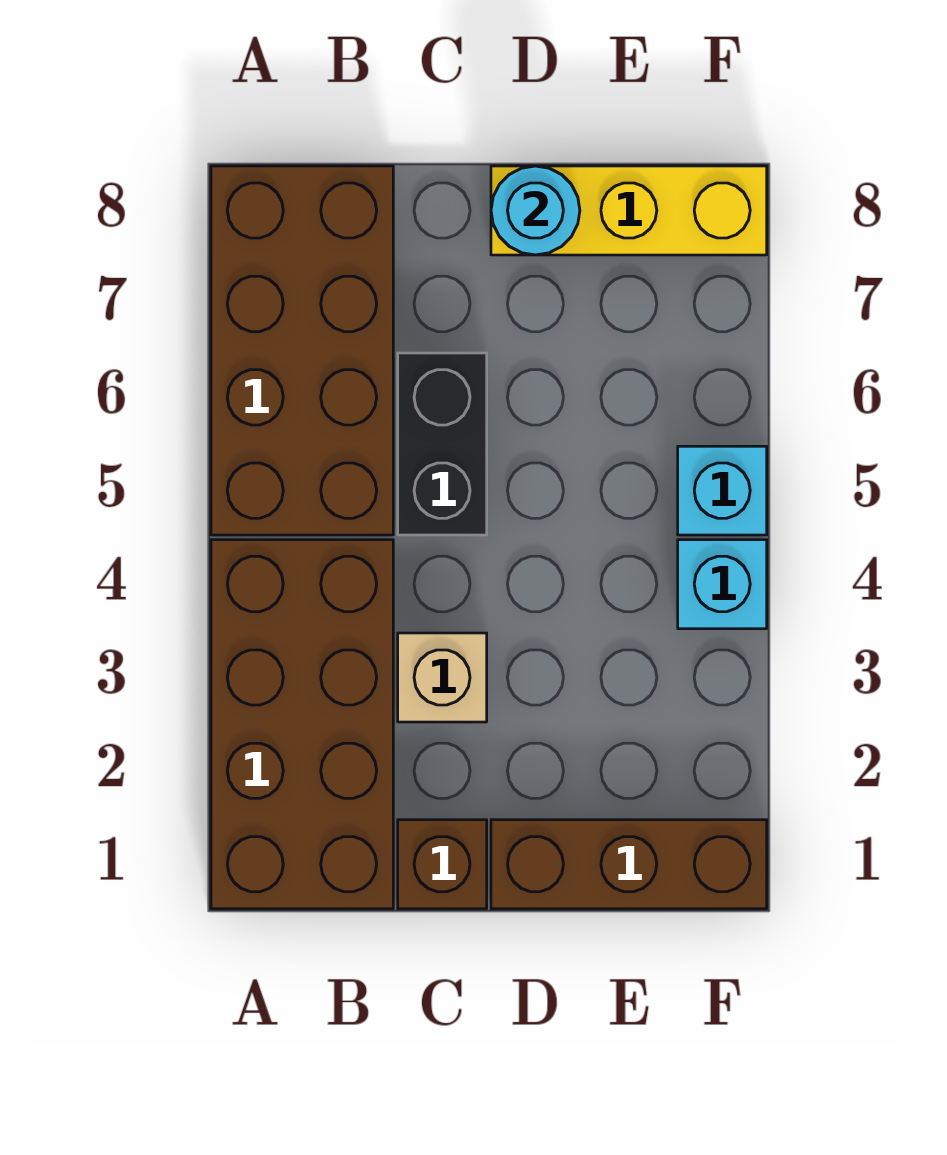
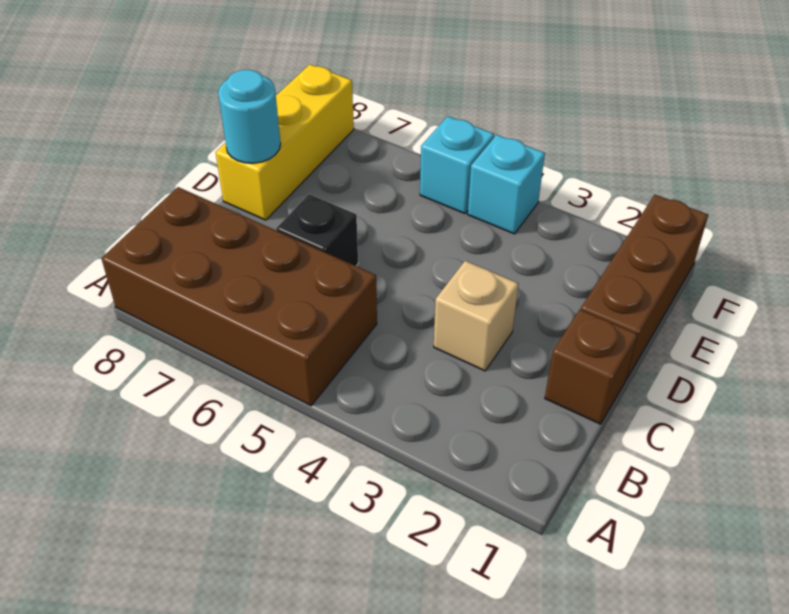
brown brick A1:B4 level 1 -> none
black brick C5:C6 level 1 -> black brick C6 level 1

